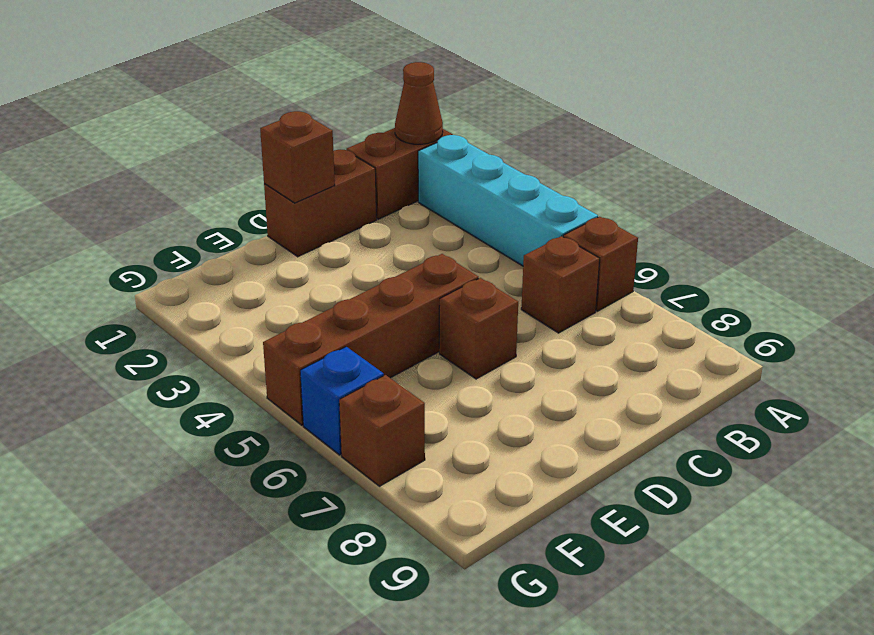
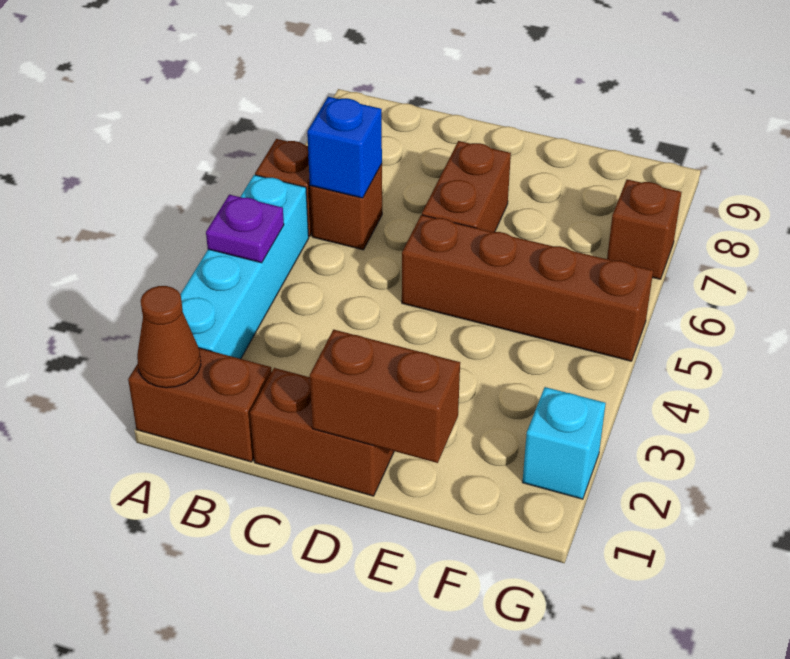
none -> purple plate A4 level 2
brown brick D1 level 2 -> brown brick D1:E1 level 2
brown brick D6 level 1 -> brown brick D6:D7 level 1
none -> cyan brick G2 level 1
blue brick G6 level 1 -> blue brick B6 level 2

